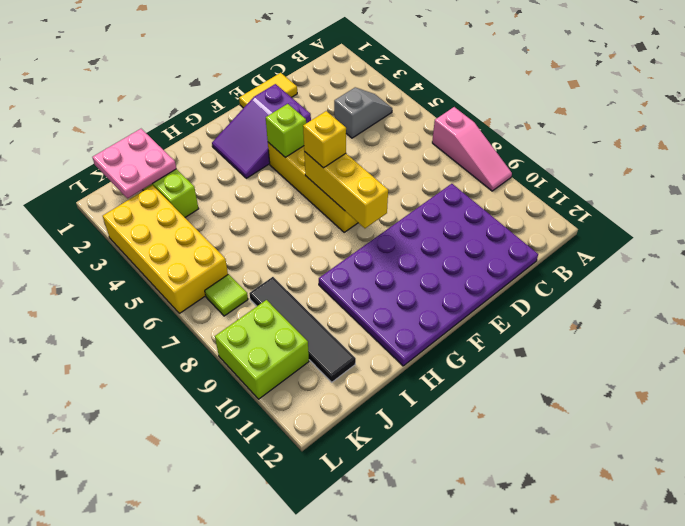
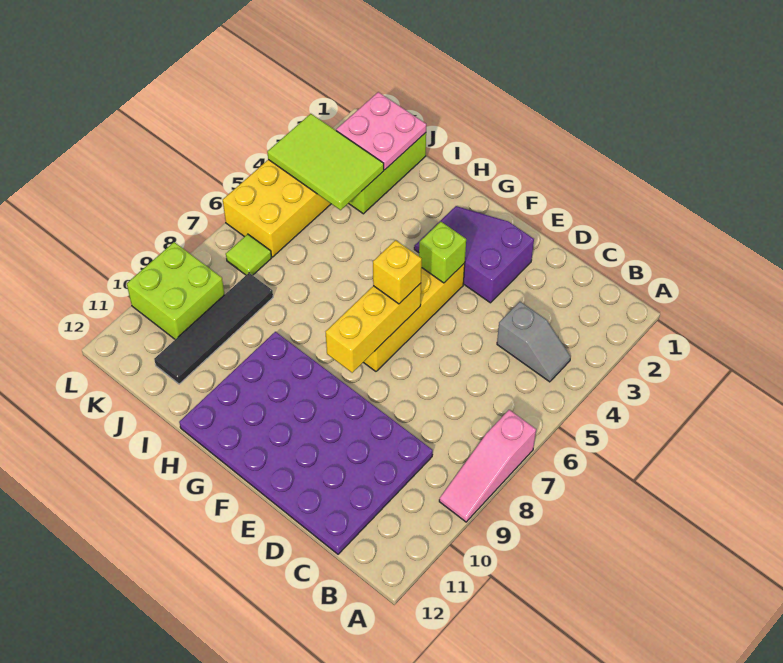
yellow tile D1:E1 level 1 -> none
none -> lime tile J3:L4 level 2

